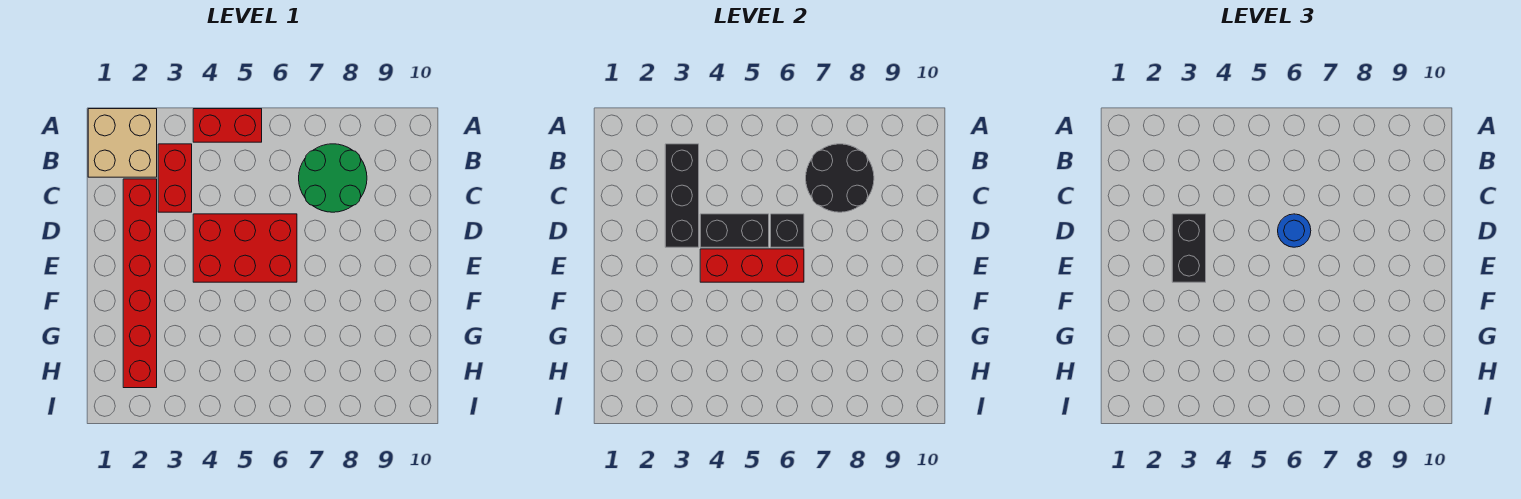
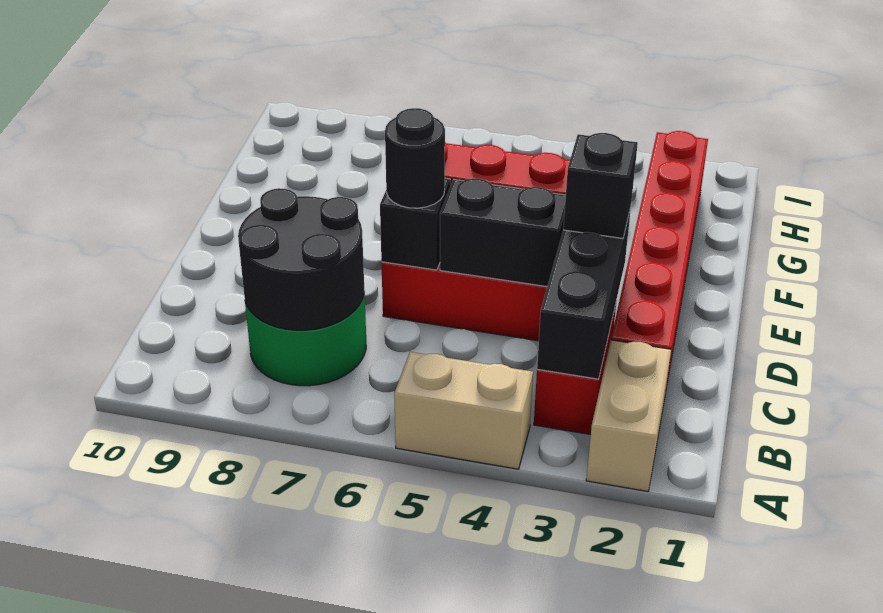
tan brick A1:B2 level 1 -> tan brick A2:B2 level 1
red brick A4:A5 level 1 -> tan brick A4:A5 level 1
black brick D3:E3 level 3 -> black brick D3 level 3
blue round brick D6 level 3 -> black round brick D6 level 3

